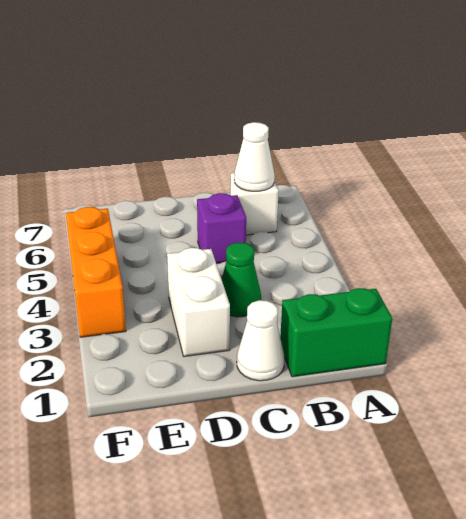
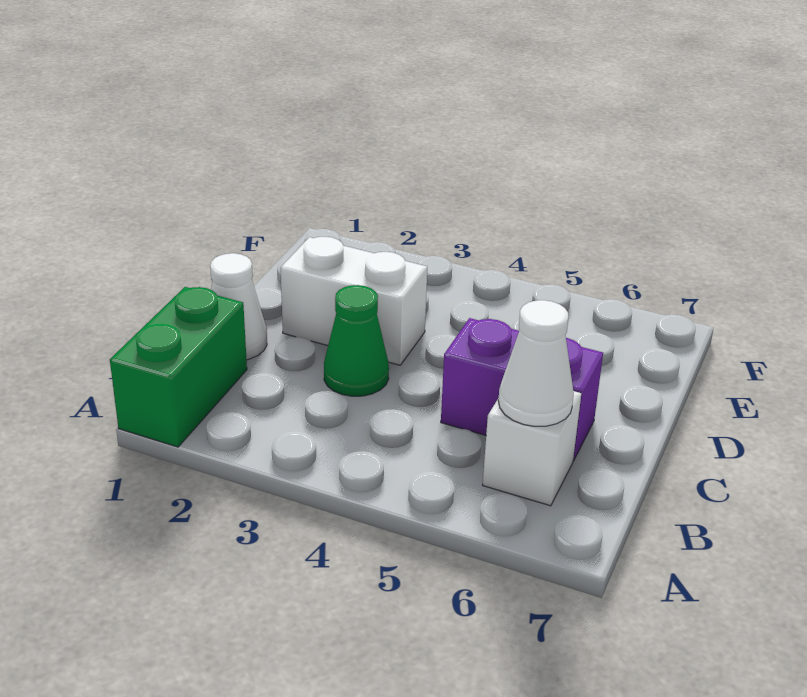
purple brick C5 level 1 -> purple brick C5:C6 level 1
orange brick F3:F5 level 1 -> none

